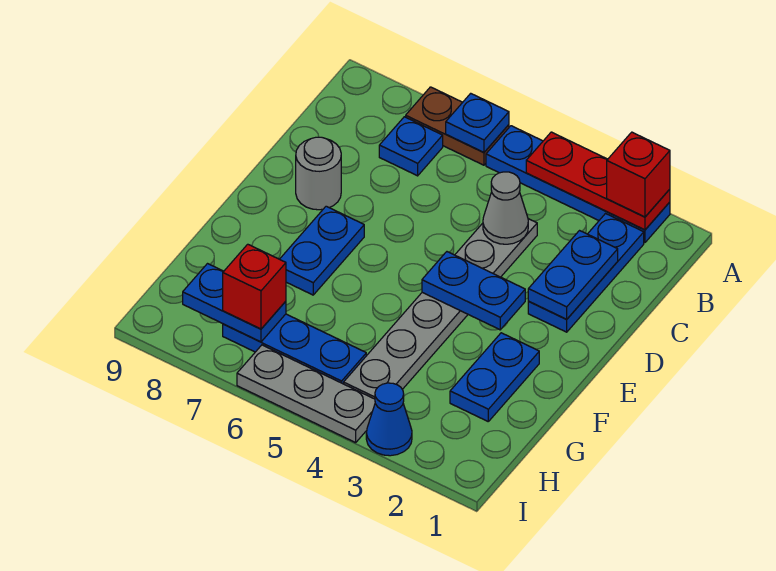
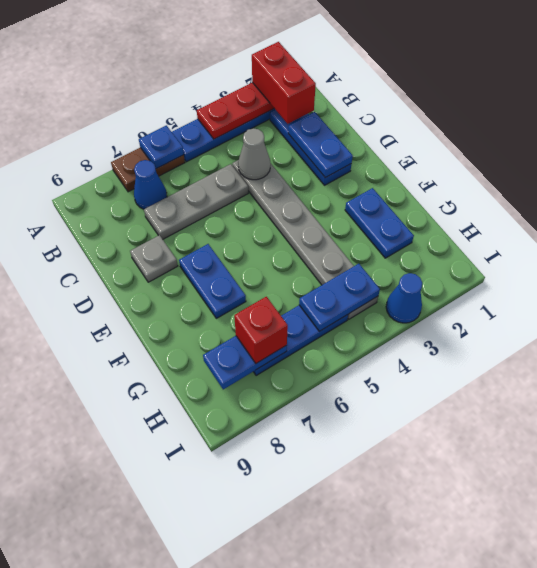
red brick A2 level 3 -> red brick A2:B2 level 3
blue plate B7 level 1 -> blue cone B7 level 1
grey round brick D8 level 1 -> grey plate D8 level 1
blue plate E3:E4 level 2 -> blue plate H4:H5 level 2
grey plate I4:I6 level 1 -> grey plate C5:C7 level 1

